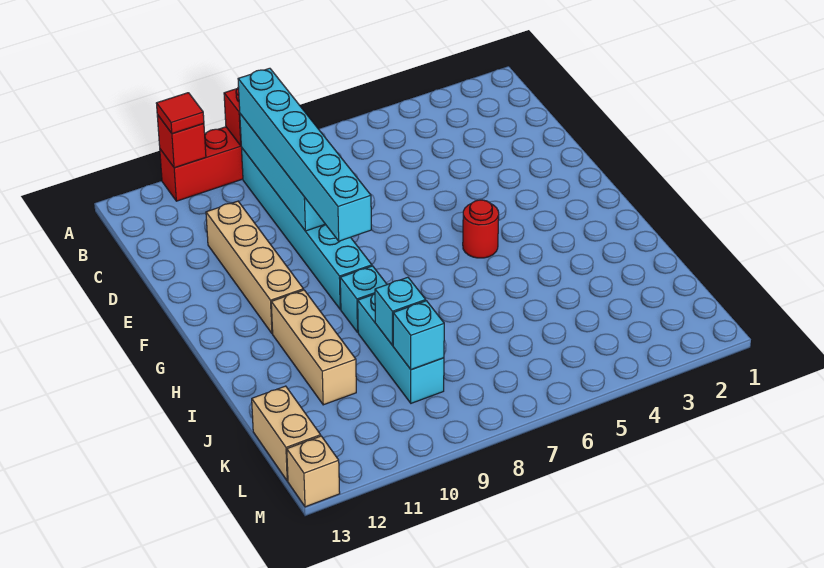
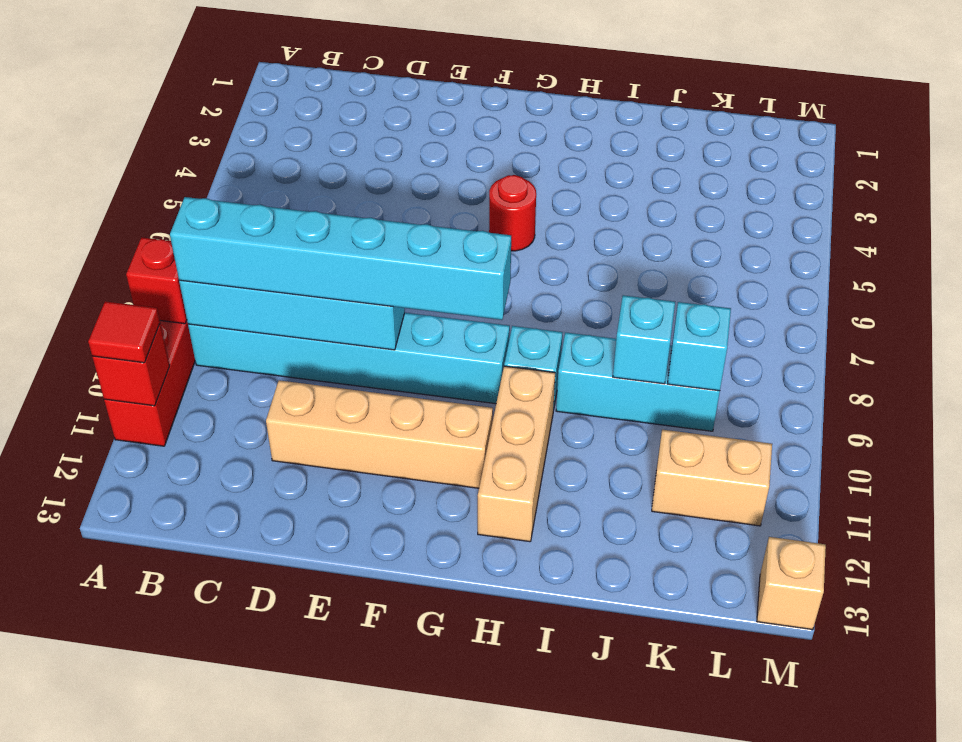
tan brick H11:J11 level 1 -> tan brick H10:H12 level 1
tan brick K13:L13 level 1 -> tan brick K11:L11 level 1

